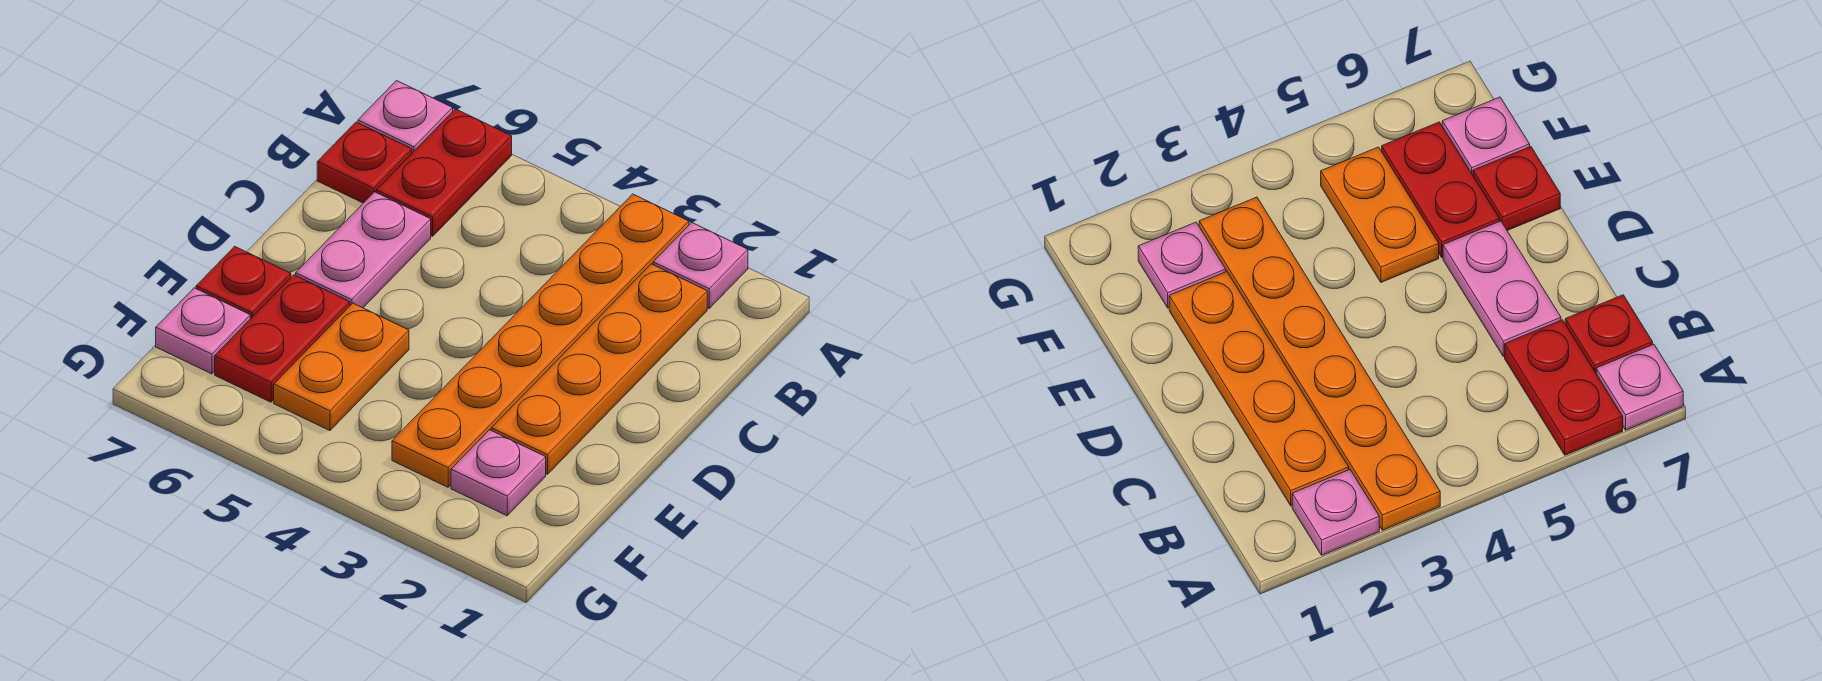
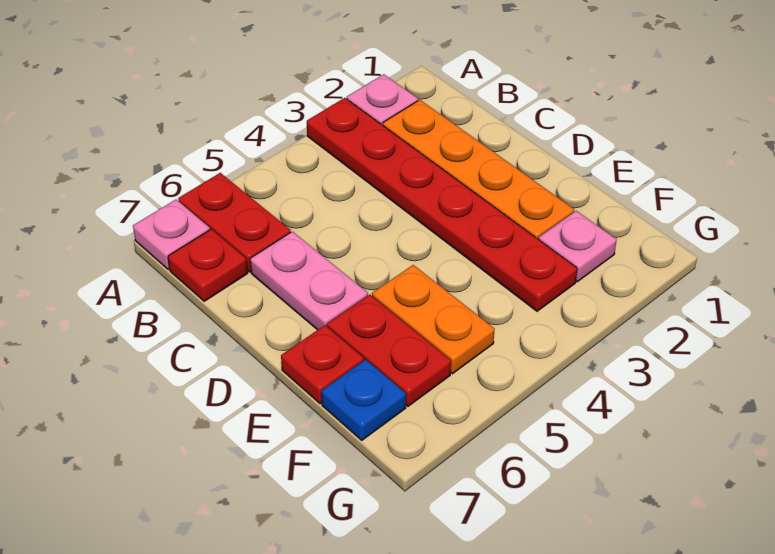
orange plate A3:F3 level 1 -> red plate A3:F3 level 1
pink plate F7 level 1 -> blue plate F7 level 1

